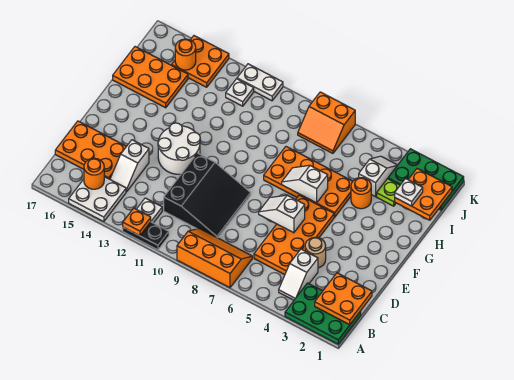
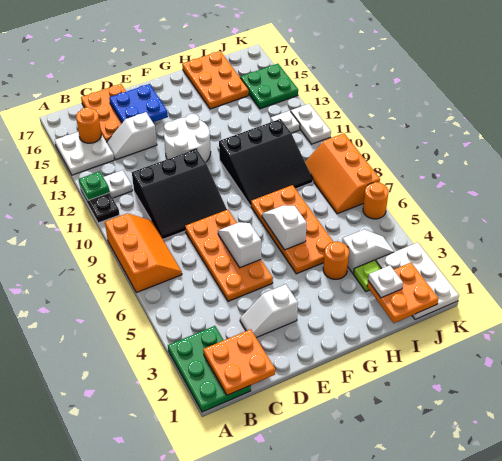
orange plate A12 level 2 -> green plate A12 level 2
white slope B4:C4 level 1 top C -> white slope D3:E3 level 1 top E
orange plate C5:F6 level 1 -> orange plate D5:E8 level 1
tan round brick D4 level 1 -> none
none -> blue plate D15:E16 level 2
none -> black slope G9:I11 level 1 top 11
green plate J1:K3 level 1 -> white plate J1:K3 level 1
orange slope J7:K8 level 1 top K -> orange slope J7:K9 level 1 top K
orange plate J14:K15 level 1 -> green plate J14:K15 level 1
orange round brick J15 level 2 -> orange round brick K6 level 1

